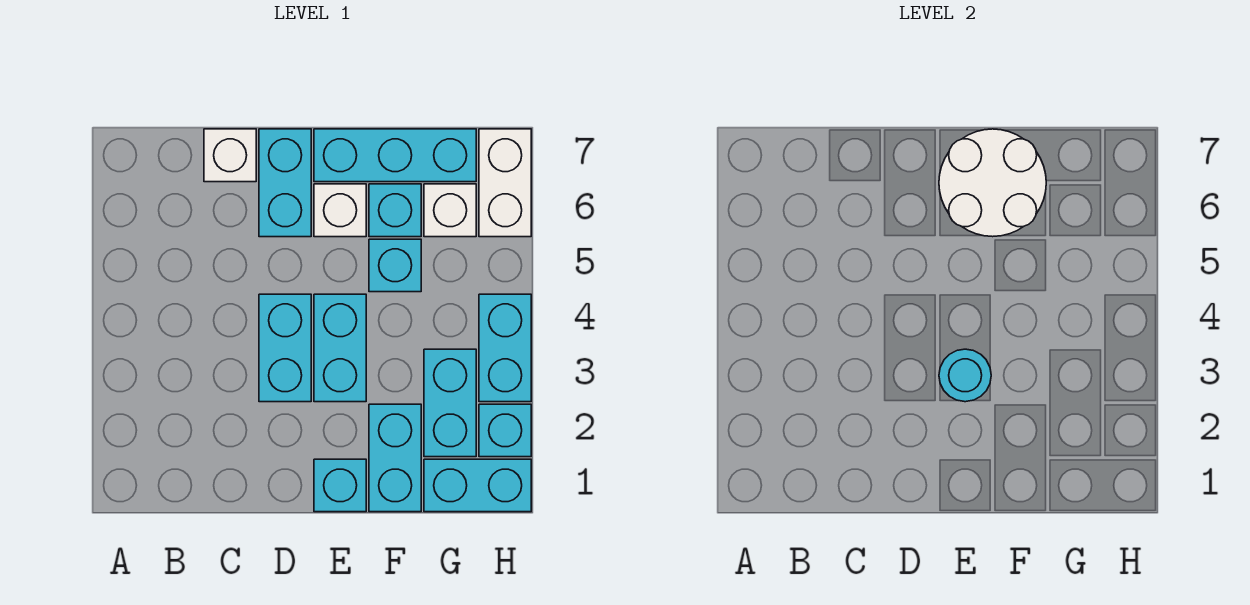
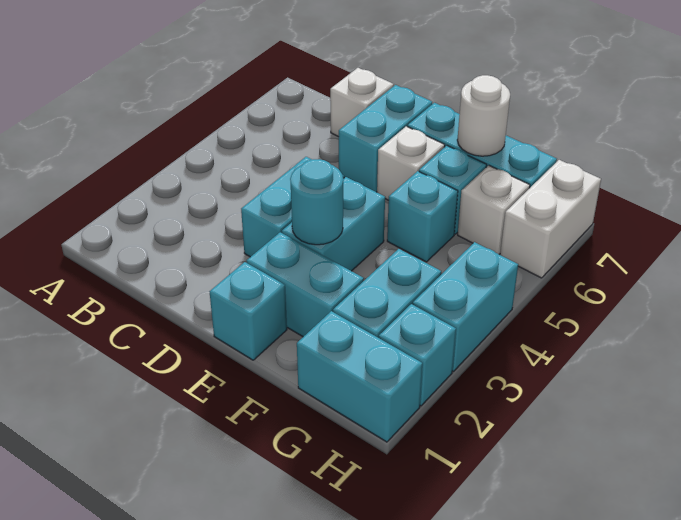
white round brick E6:F7 level 2 -> white round brick F7 level 2
cyan brick F1:F2 level 1 -> cyan brick E2:F2 level 1

